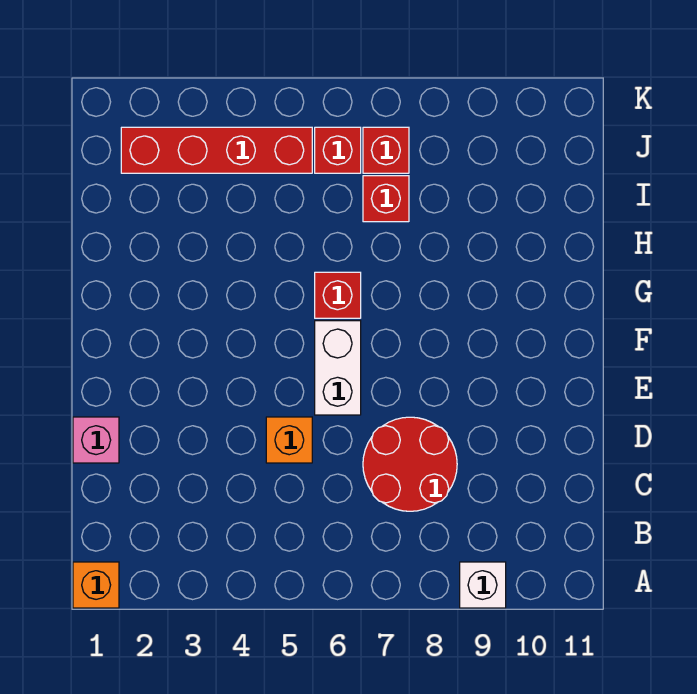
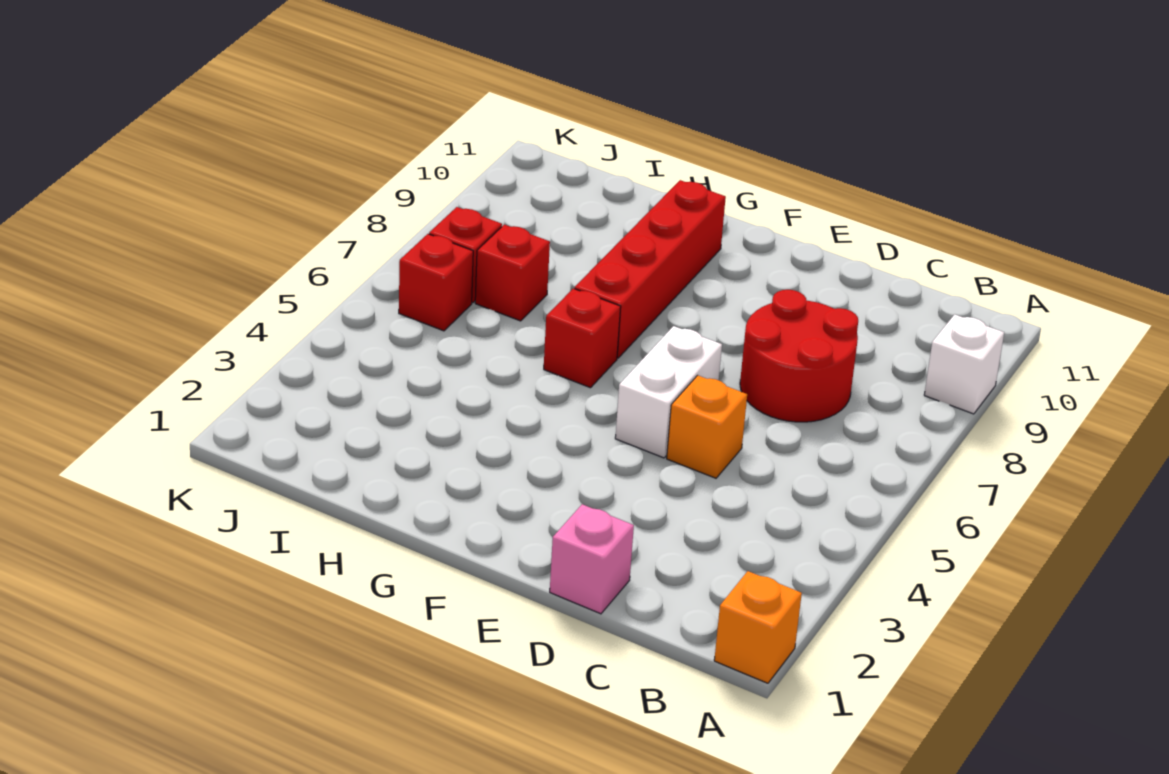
white brick E6:F6 level 1 -> white brick E5:E6 level 1
red brick J2:J5 level 1 -> red brick G7:G10 level 1

